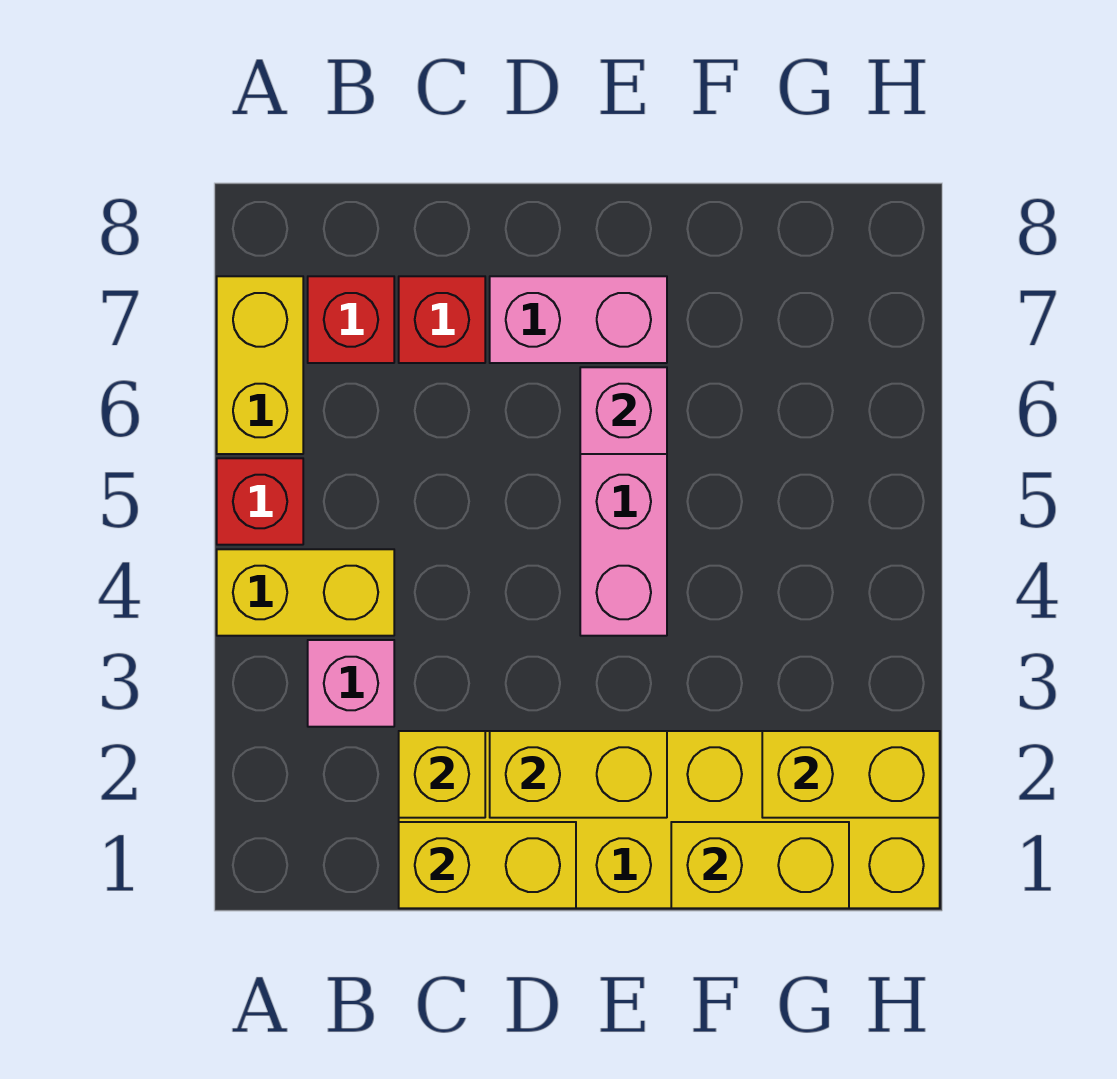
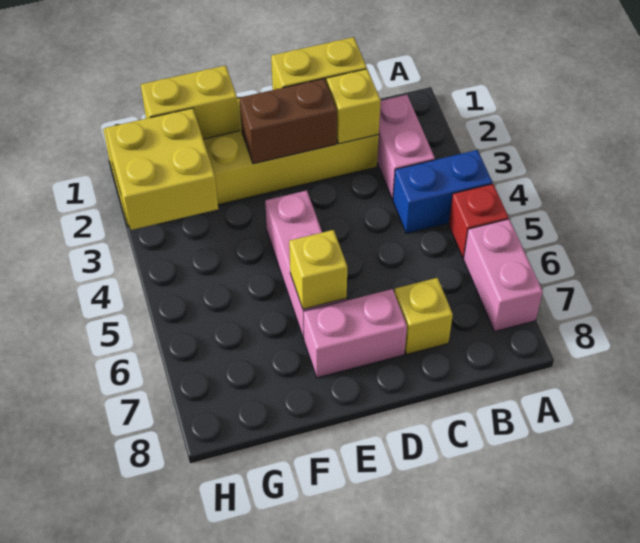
yellow brick A4:B4 level 1 -> blue brick A4:B4 level 1
yellow brick A6:A7 level 1 -> pink brick A6:A7 level 1
pink brick B3 level 1 -> pink brick B2:B3 level 1
red brick B7 level 1 -> none
red brick C7 level 1 -> yellow brick C7 level 1
yellow brick D2:E2 level 2 -> brown brick D2:E2 level 2
pink brick E6 level 2 -> yellow brick E6 level 2
yellow brick G2:H2 level 2 -> yellow brick G2:H3 level 2

